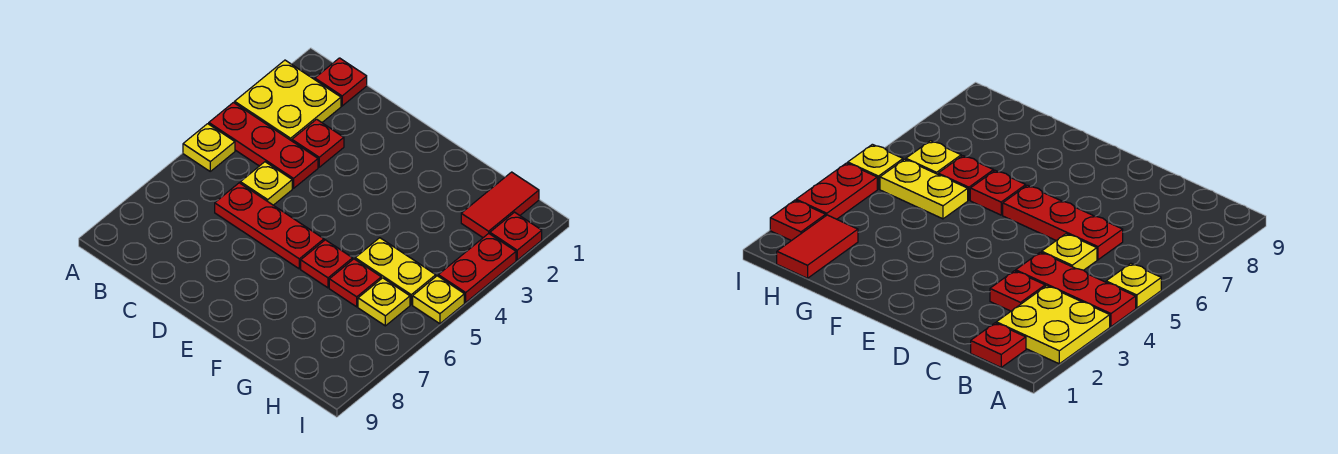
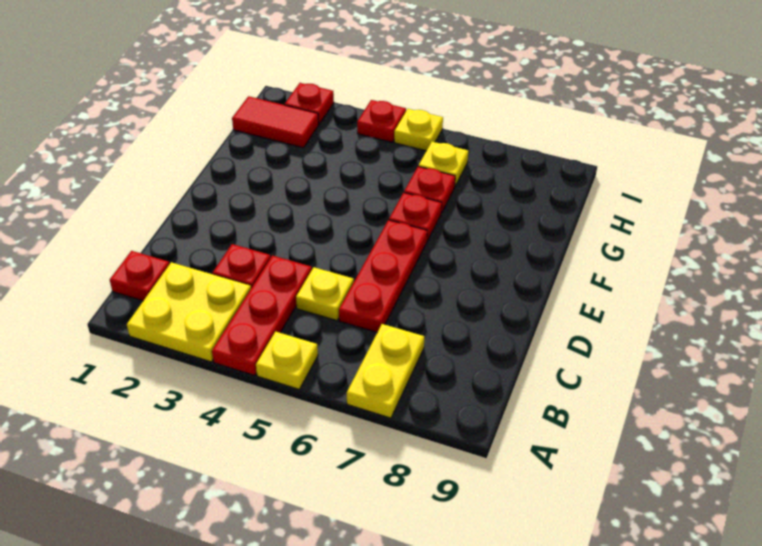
yellow plate G5:H5 level 1 -> yellow plate A7:B7 level 1
red plate I3:I4 level 1 -> red plate I4 level 1

